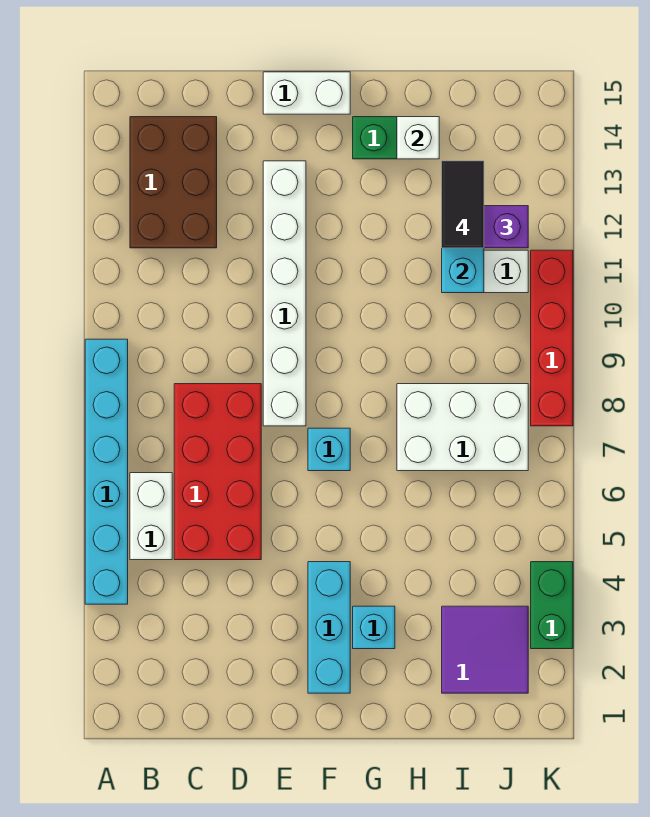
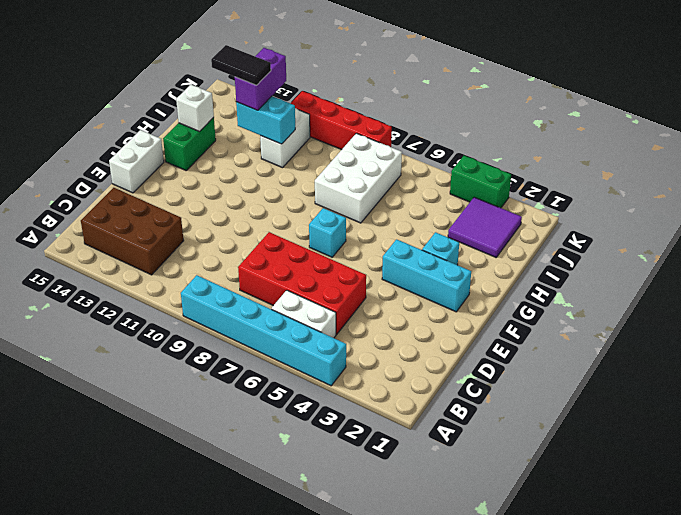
white brick E8:E13 level 1 -> none

